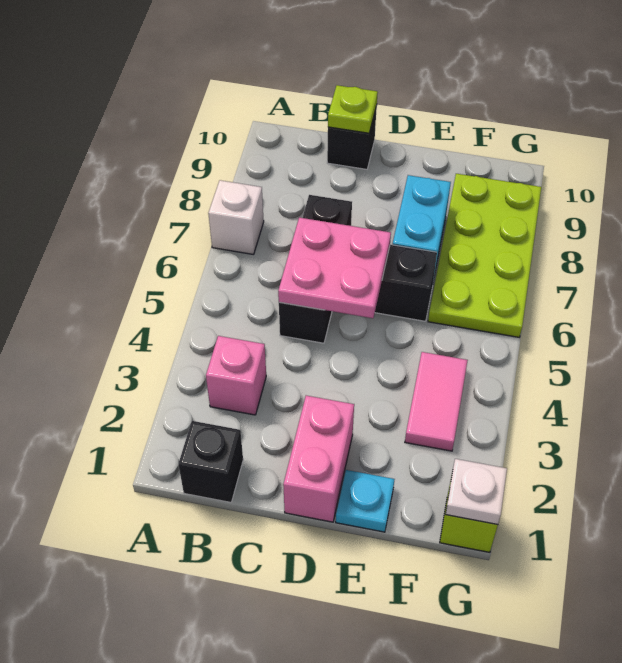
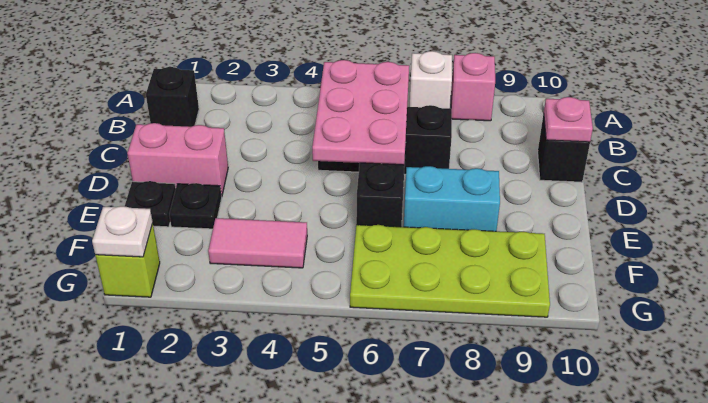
pink brick B3 level 1 -> pink brick A8 level 1
pink plate C5:D6 level 2 -> pink plate B5:D6 level 2
lime plate C10 level 2 -> pink plate C10 level 2
cyan plate E1 level 1 -> black plate E1 level 1
none -> black plate E2 level 1

